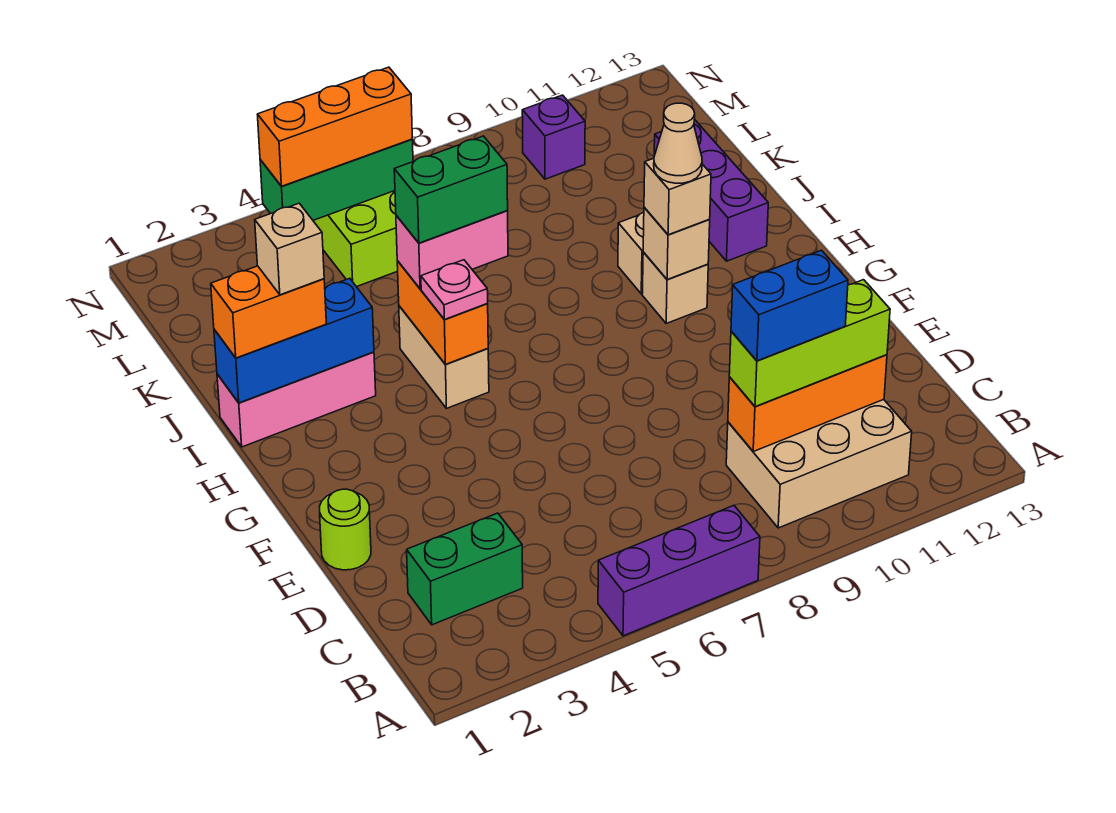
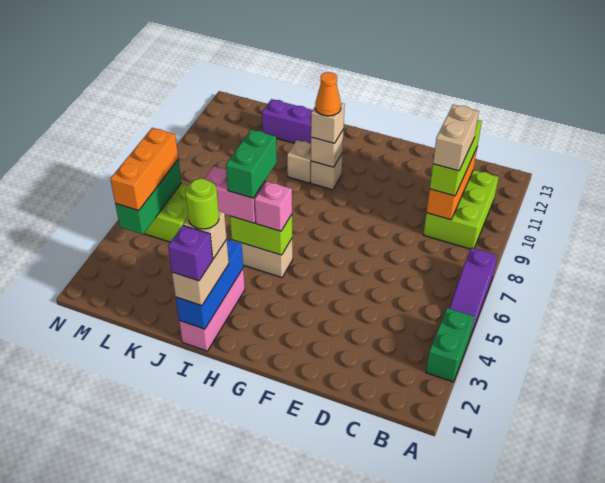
purple brick A5:A7 level 1 -> purple slope A5:A7 level 1 top 7
tan brick B9:C11 level 1 -> lime brick B9:C11 level 1
green brick C2:C3 level 1 -> green brick A3:A4 level 1
blue brick C9:C10 level 4 -> tan brick C9:C10 level 4
lime round brick E1 level 1 -> lime round brick I2 level 5
orange brick H5:I5 level 2 -> lime brick H5:I5 level 2
pink plate H5 level 3 -> pink brick H5 level 3
tan cone H10 level 4 -> orange cone H10 level 4
orange brick I1:I2 level 3 -> tan brick I1:I2 level 3
pink brick I5:I6 level 3 -> pink brick I5:J5 level 3
purple brick M10 level 1 -> purple brick I1 level 4

